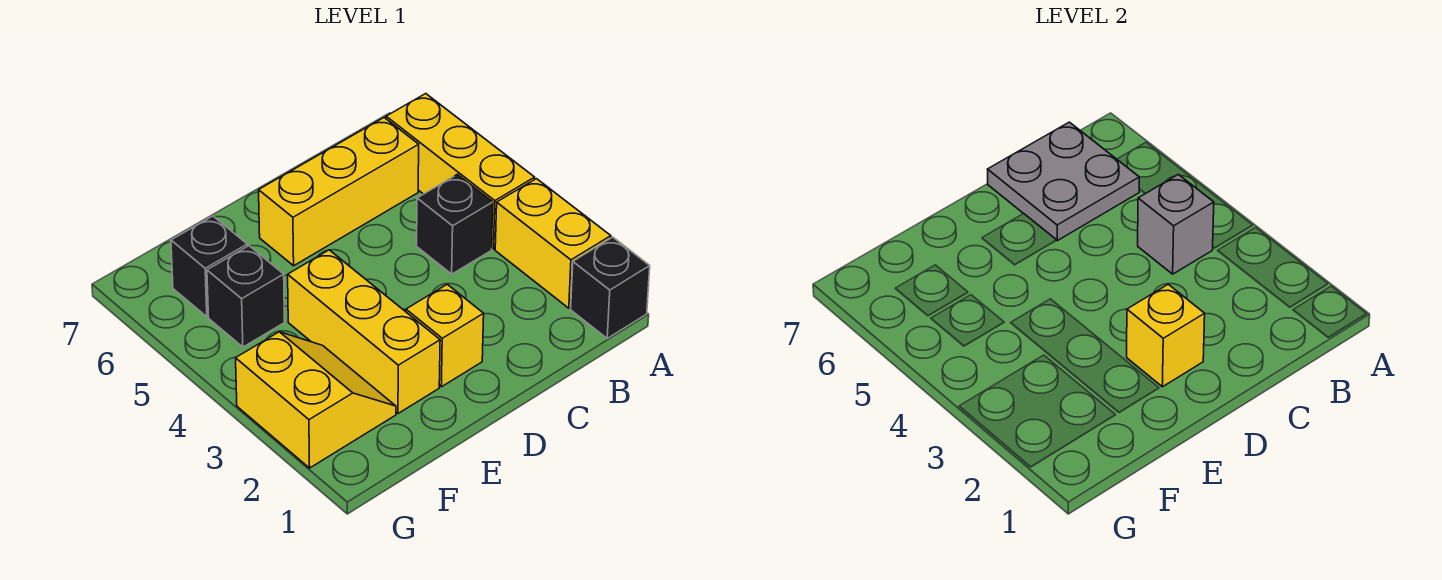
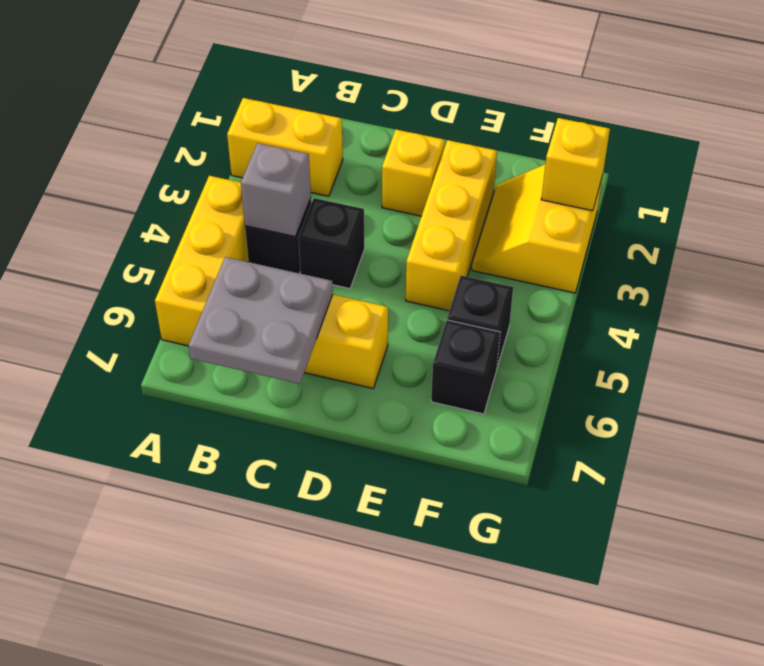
black brick A1 level 1 -> black brick C4 level 1
yellow brick A2:A3 level 1 -> yellow brick A2:B2 level 1
yellow brick D2 level 2 -> yellow brick G2 level 2

